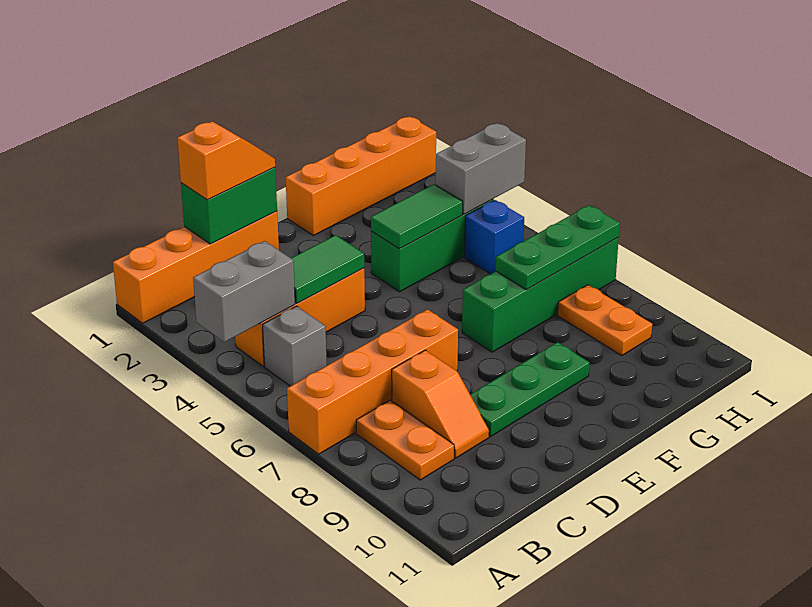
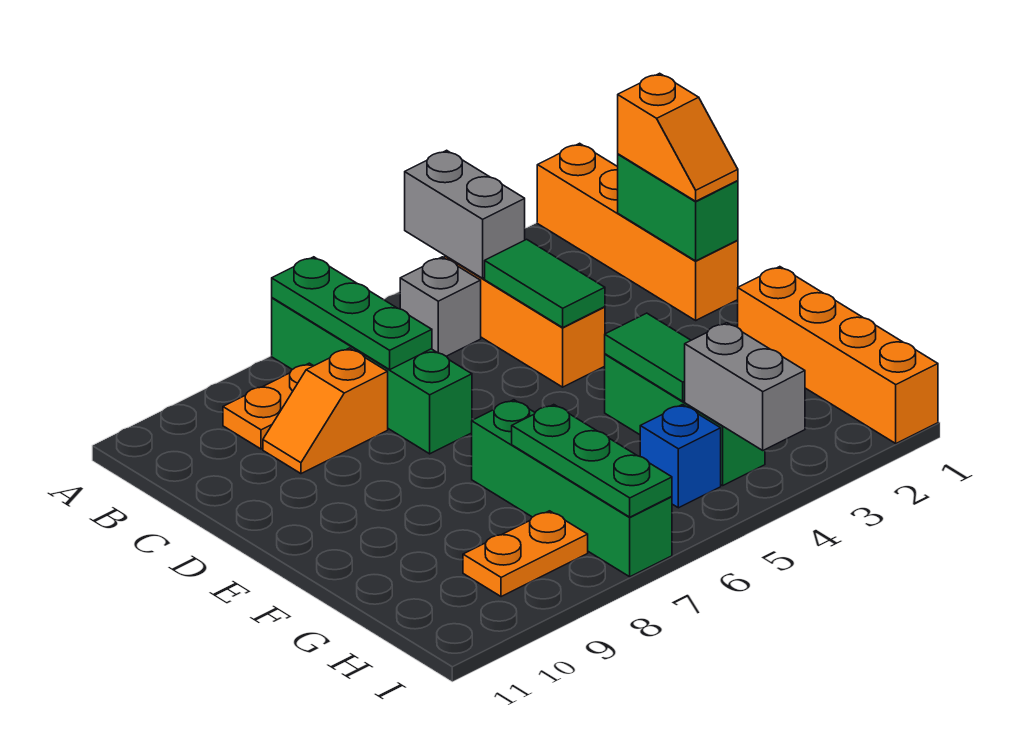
orange brick A7:D7 level 1 -> green brick A7:D7 level 1
green plate D9:F9 level 1 -> green plate A7:C7 level 2

